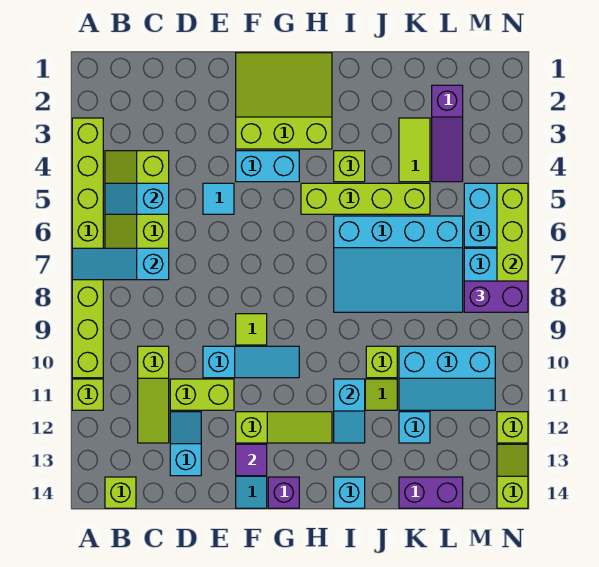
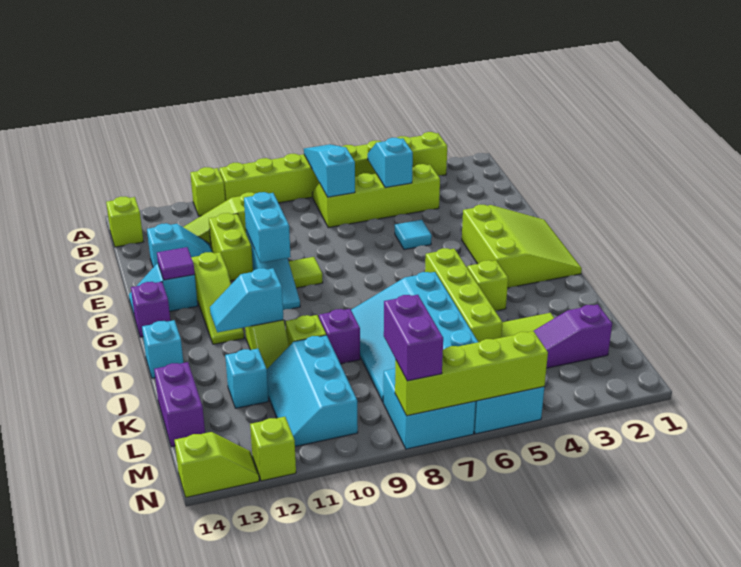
cyan brick F4:G4 level 1 -> cyan brick E10:F10 level 2
none -> purple brick J9 level 1

